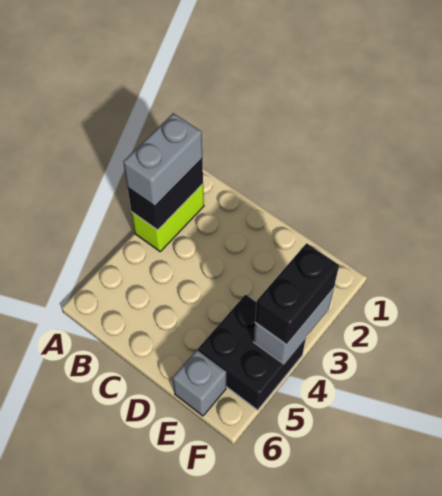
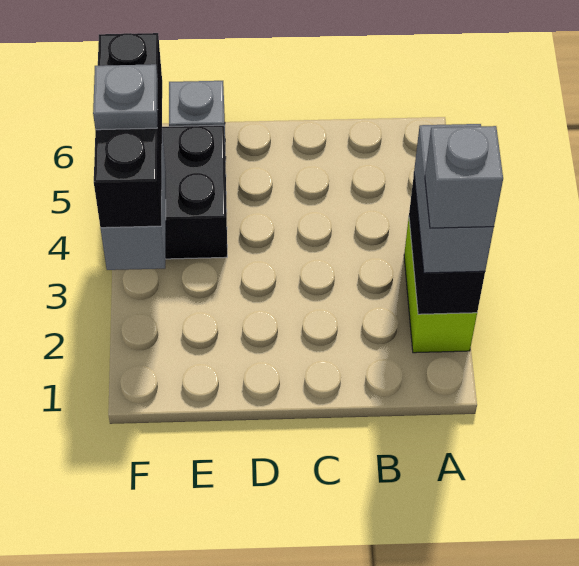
none -> grey brick A2 level 4
black brick F3:F4 level 3 -> black brick F3:F5 level 3
none -> grey plate F4 level 4

